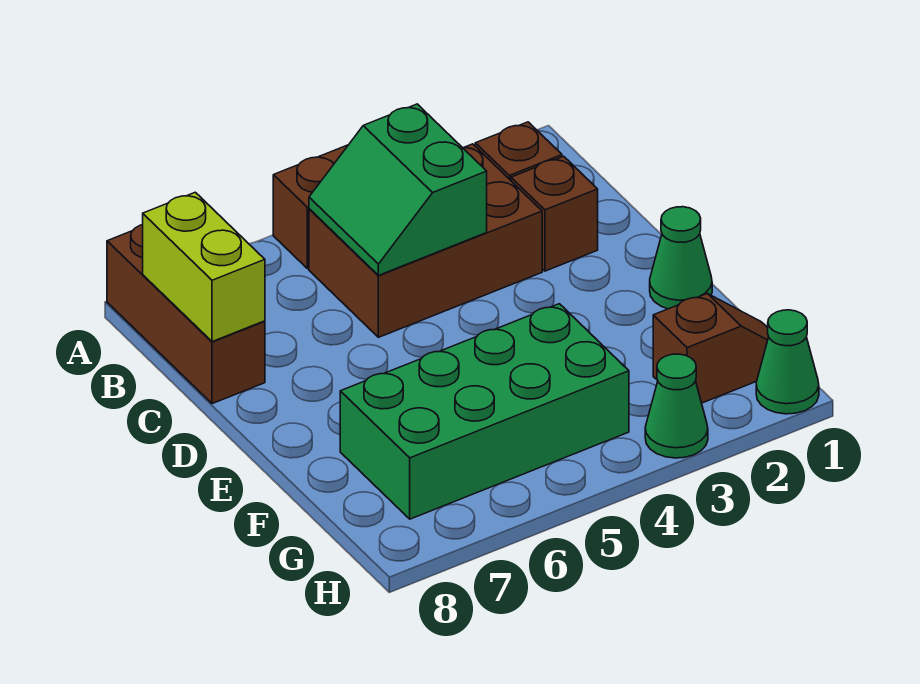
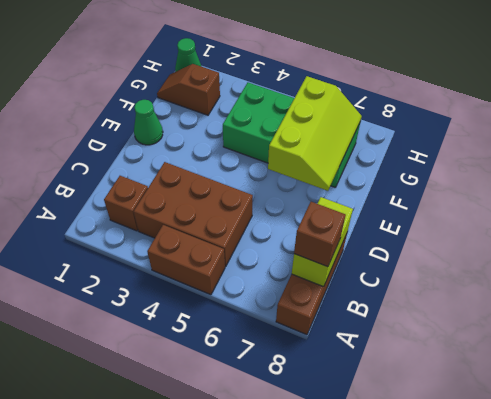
green slope B4:C5 level 2 top 4 -> none
brown brick C2 level 1 -> brown brick B8 level 3
none -> lime slope E6:G7 level 2 top 6
green cone H3 level 1 -> none

